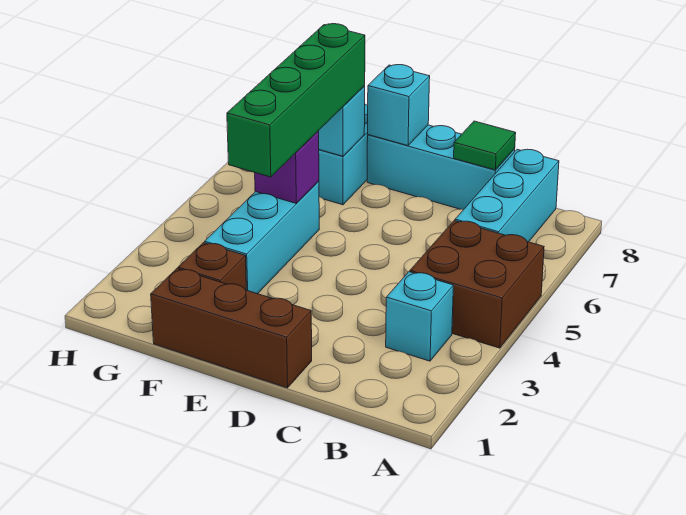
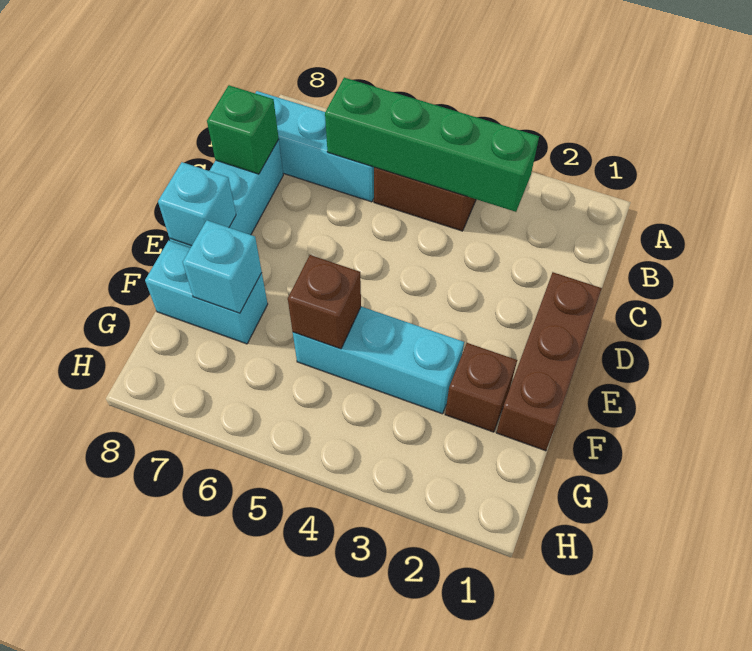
cyan brick B3 level 1 -> none
green tile C8 level 2 -> green brick C8 level 2
green brick F4:F7 level 3 -> green brick B3:B6 level 2
purple brick F5 level 2 -> brown brick F5 level 2

